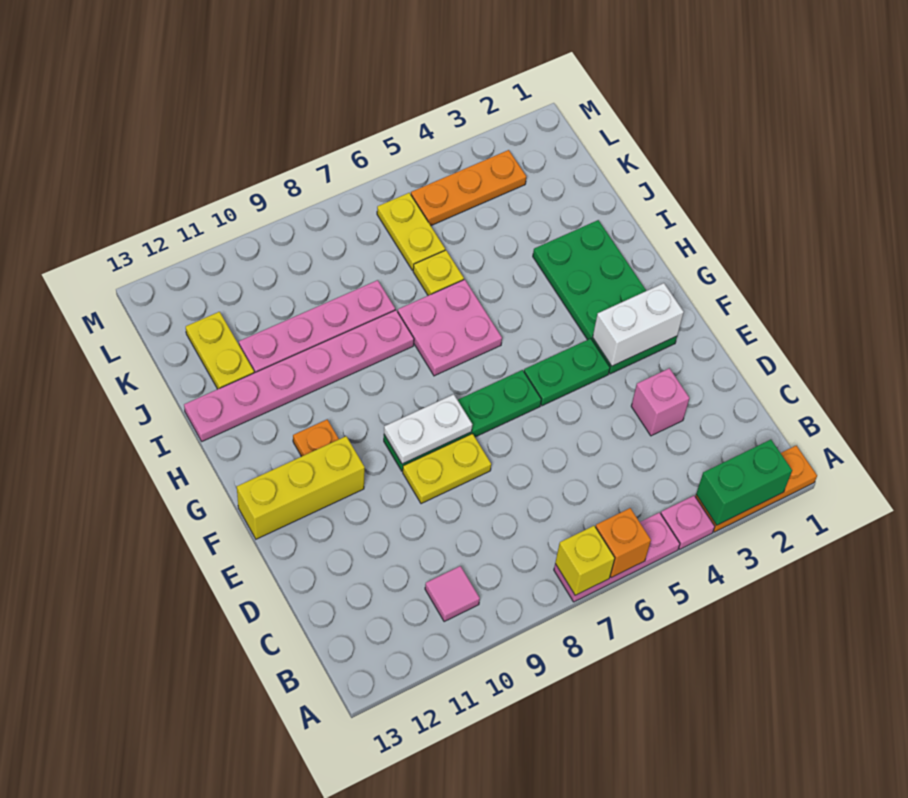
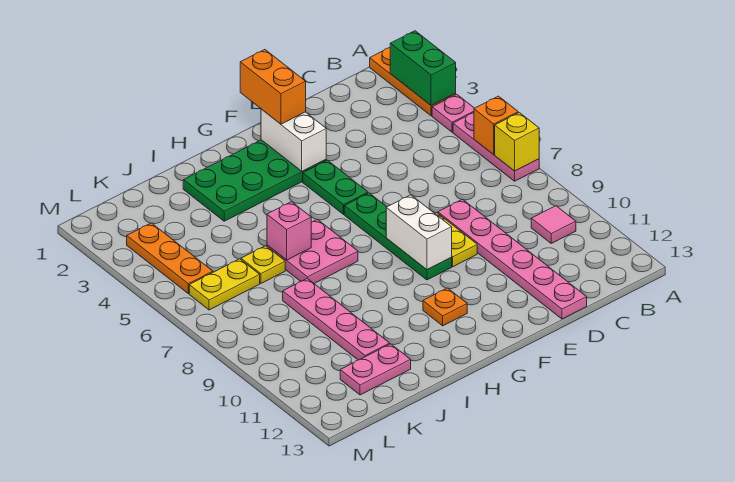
pink brick D3 level 1 -> pink brick I6 level 2
none -> orange brick F1:F2 level 3
white plate F8:F9 level 2 -> white brick F8:F9 level 2
yellow brick F11:F13 level 1 -> none
pink plate I8:I13 level 1 -> pink plate D8:D13 level 1
yellow plate J12:K12 level 1 -> pink plate J12:K12 level 1

